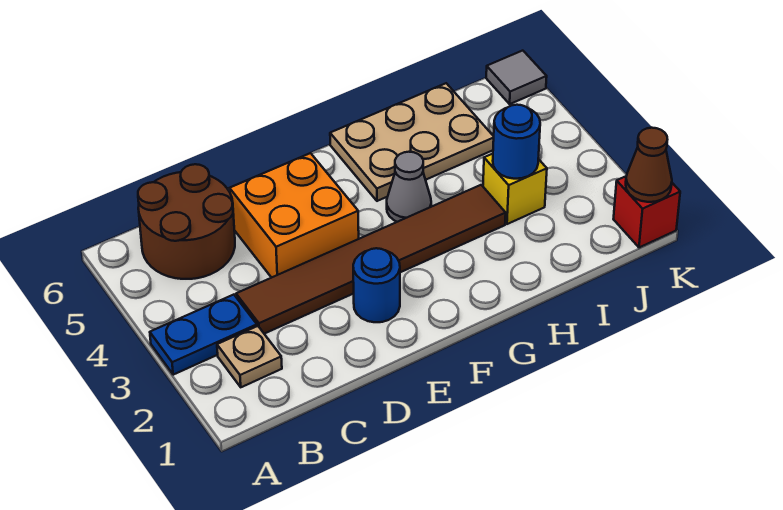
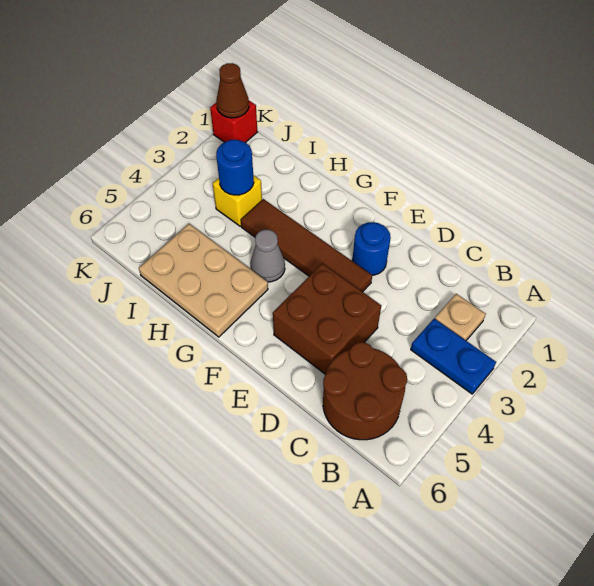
brown tile C3:H3 level 1 -> brown tile E3:H3 level 1
orange brick D4:E5 level 1 -> brown brick D4:E5 level 1
grey tile K6 level 1 -> none

